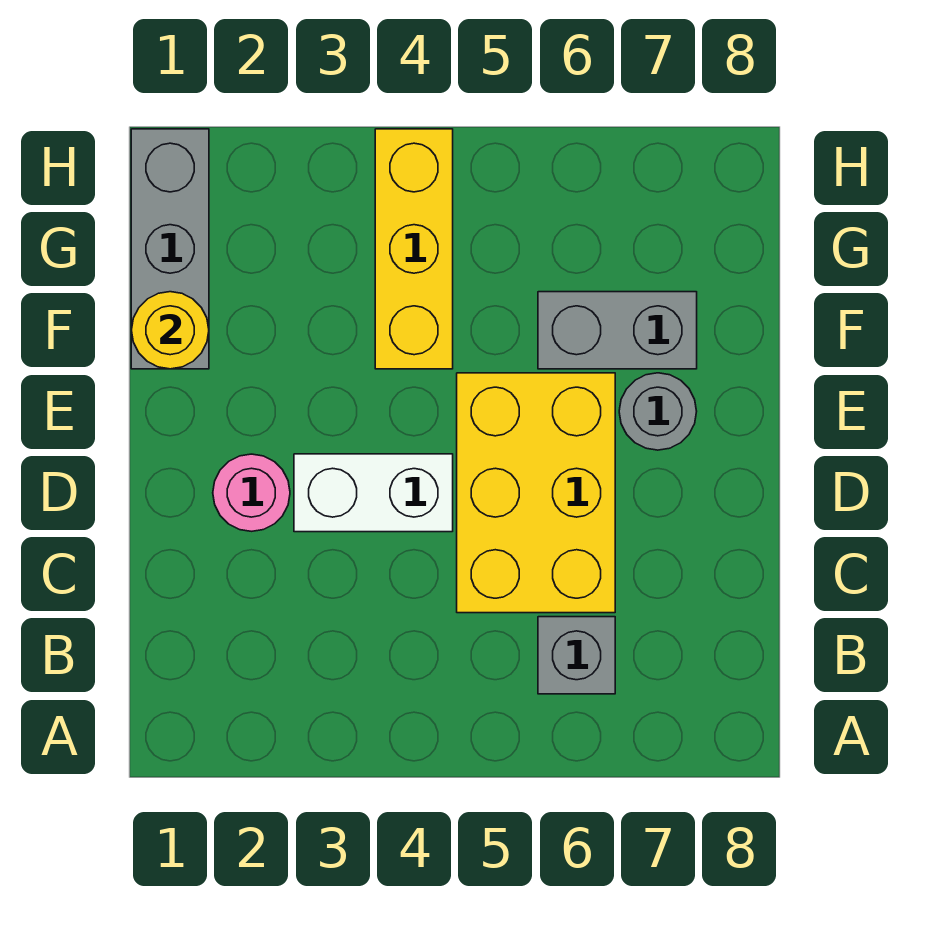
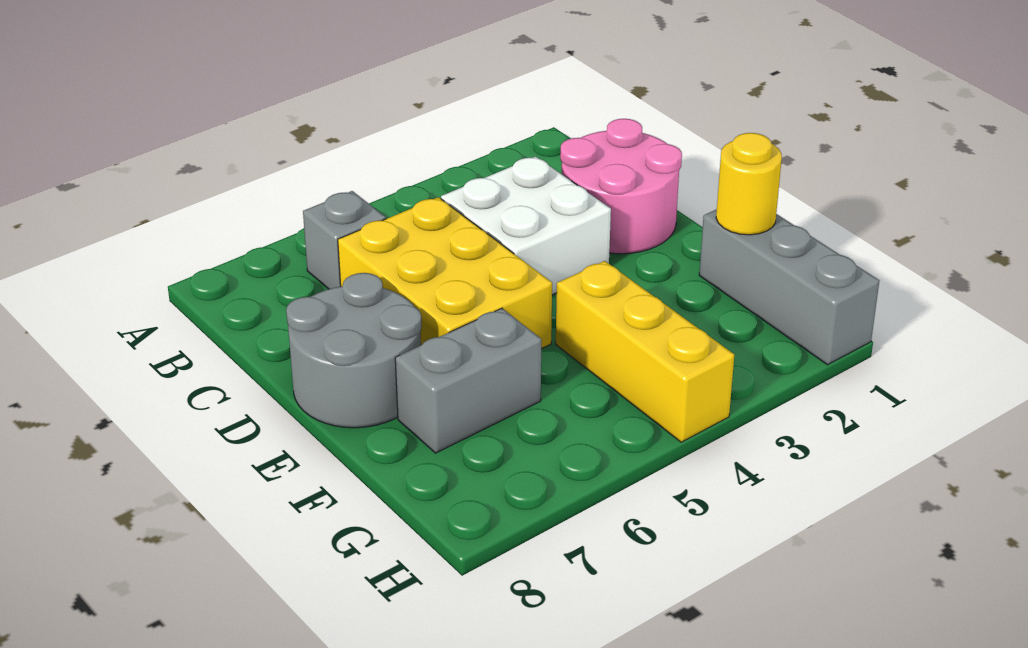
pink round brick D2 level 1 -> pink round brick C1:D2 level 1
white brick D3:D4 level 1 -> white brick C3:D4 level 1
grey round brick E7 level 1 -> grey round brick D7:E8 level 1

